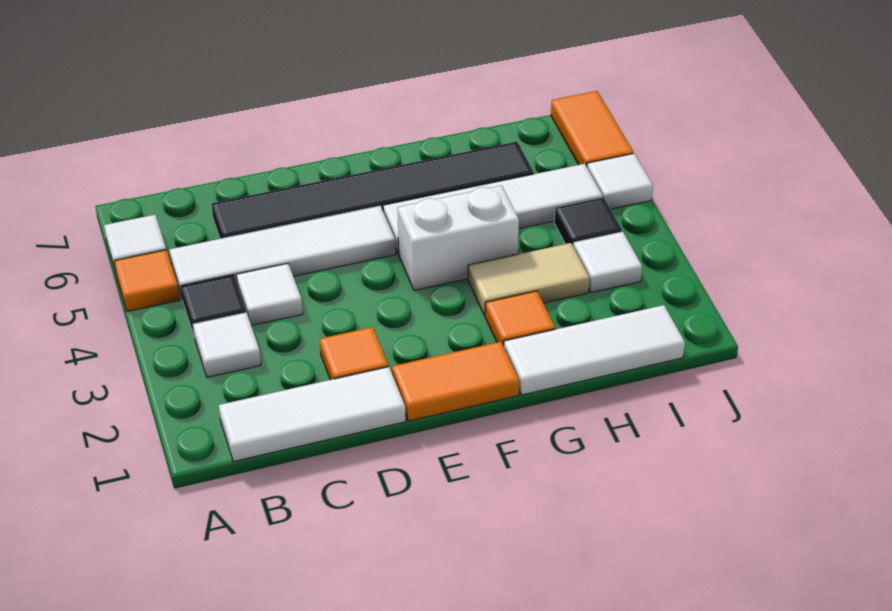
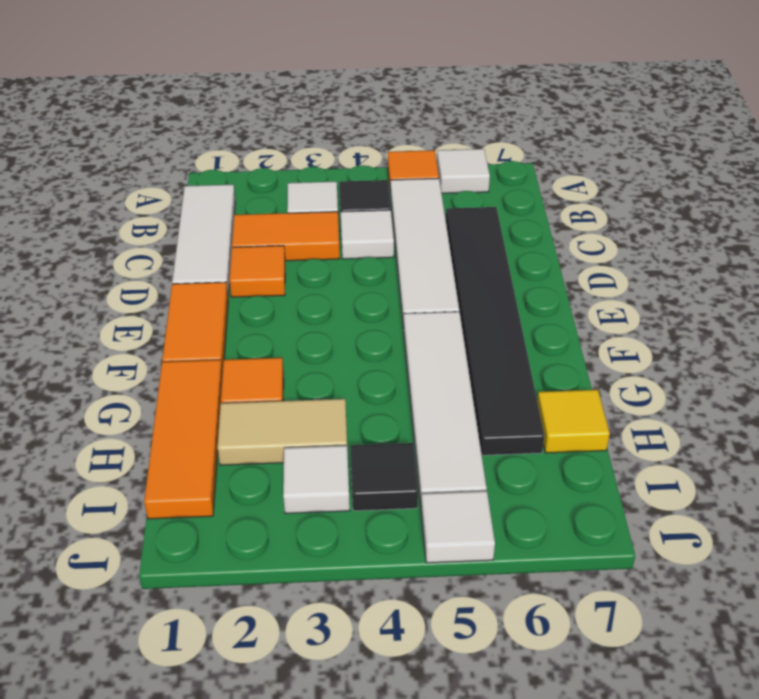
white brick F4:G4 level 1 -> none
white tile G1:I1 level 1 -> orange tile G1:I1 level 1
tan tile G3:H3 level 1 -> tan tile H2:H3 level 1
none -> yellow tile H7 level 1
orange tile J6:J7 level 1 -> orange tile C2:C3 level 1

